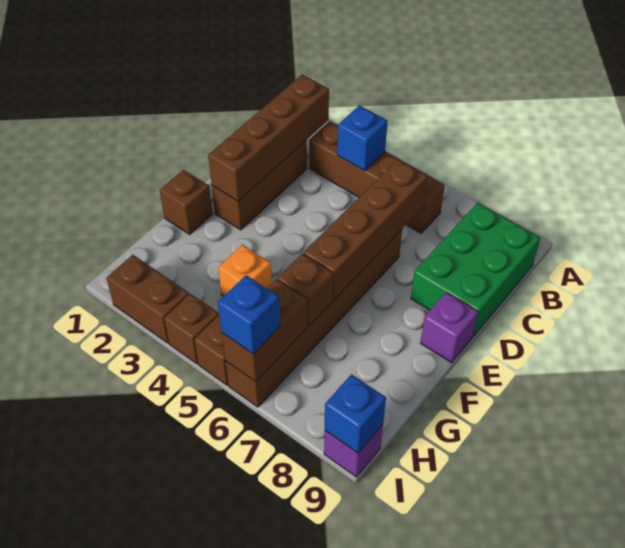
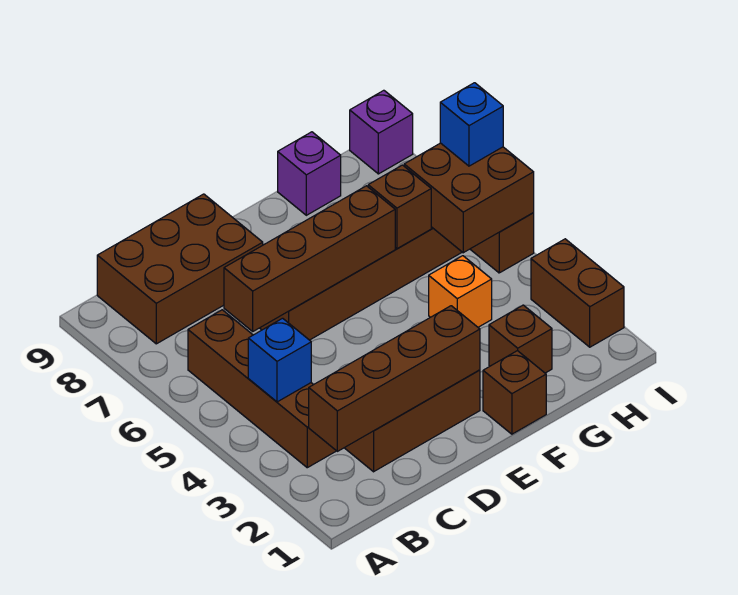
green brick B8:D9 level 1 -> brown brick B8:D9 level 1
purple brick E9 level 1 -> purple brick G9 level 1
brown brick H6:I6 level 2 -> brown brick H5:I6 level 2
brown brick I4 level 1 -> brown brick G2 level 1
blue brick I9 level 2 -> none

